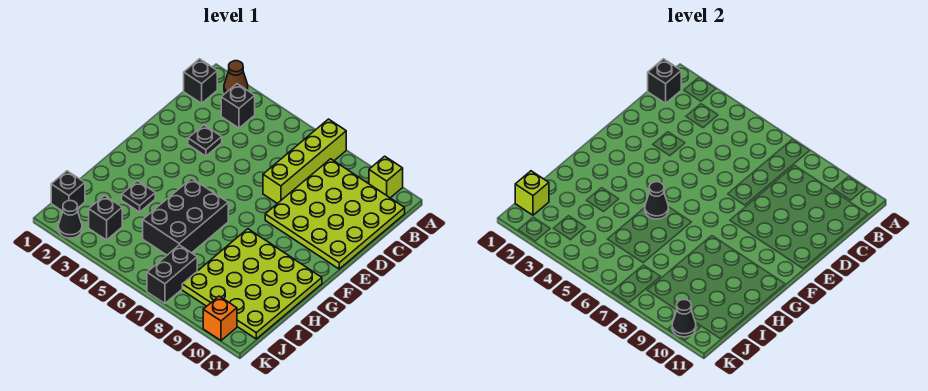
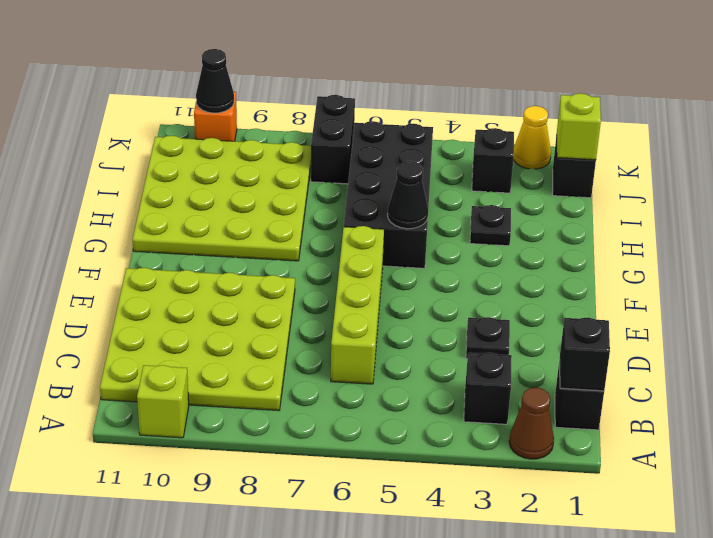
lime brick A7:D7 level 1 -> lime brick C6:F6 level 1
black brick G5:I6 level 1 -> black brick G5:J6 level 1
black cone K2 level 1 -> yellow cone K2 level 1

